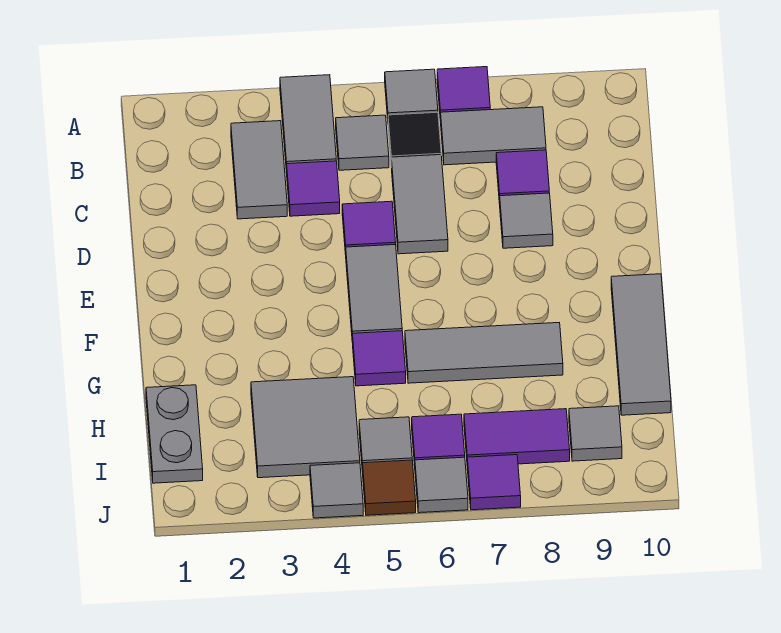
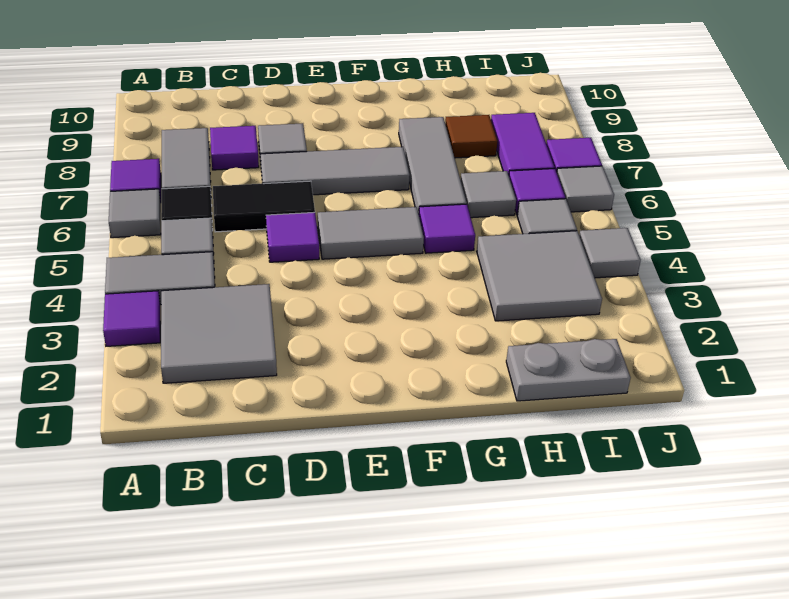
grey tile B3:C3 level 1 -> grey tile B2:C3 level 1
purple tile C4 level 1 -> purple tile A3 level 1
grey tile C6:D6 level 1 -> black tile C6:D6 level 1
grey tile F10:H10 level 1 -> grey tile D7:F7 level 1
grey tile I9 level 1 -> grey tile H6 level 1
brown tile J5 level 1 -> brown tile H8 level 1

